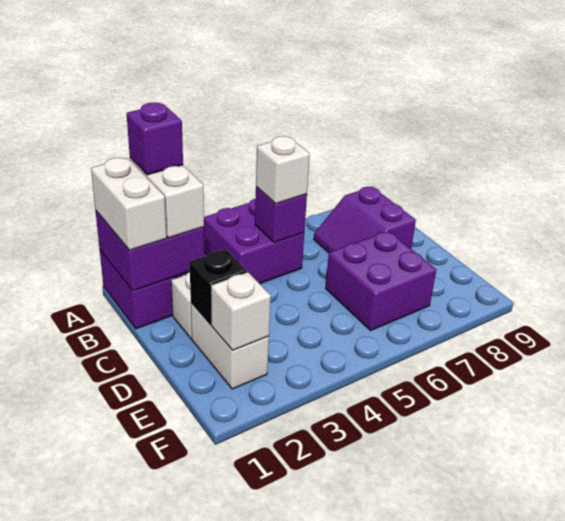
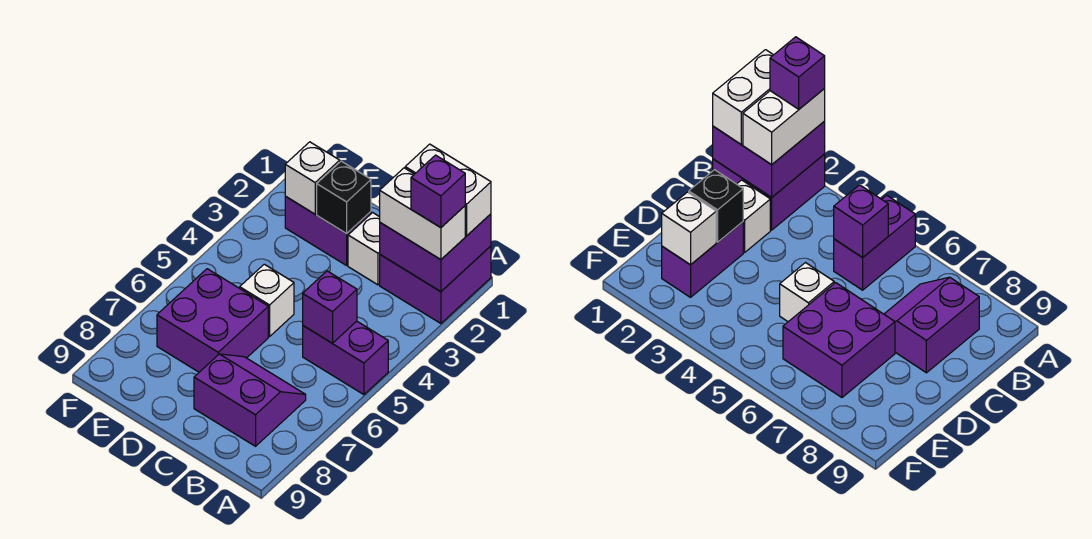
purple brick A4:B5 level 1 -> purple brick A5:B5 level 1
white brick B5 level 3 -> white brick D5 level 1
white brick D2:E2 level 1 -> purple brick D2:E2 level 1

